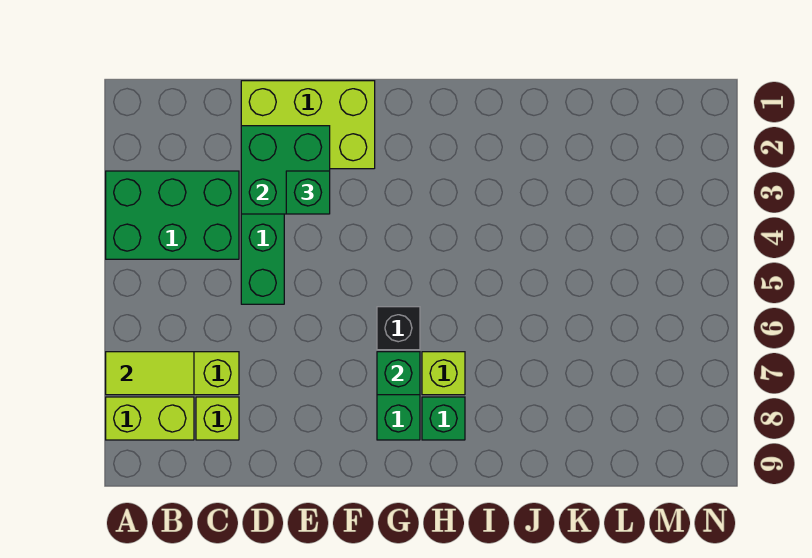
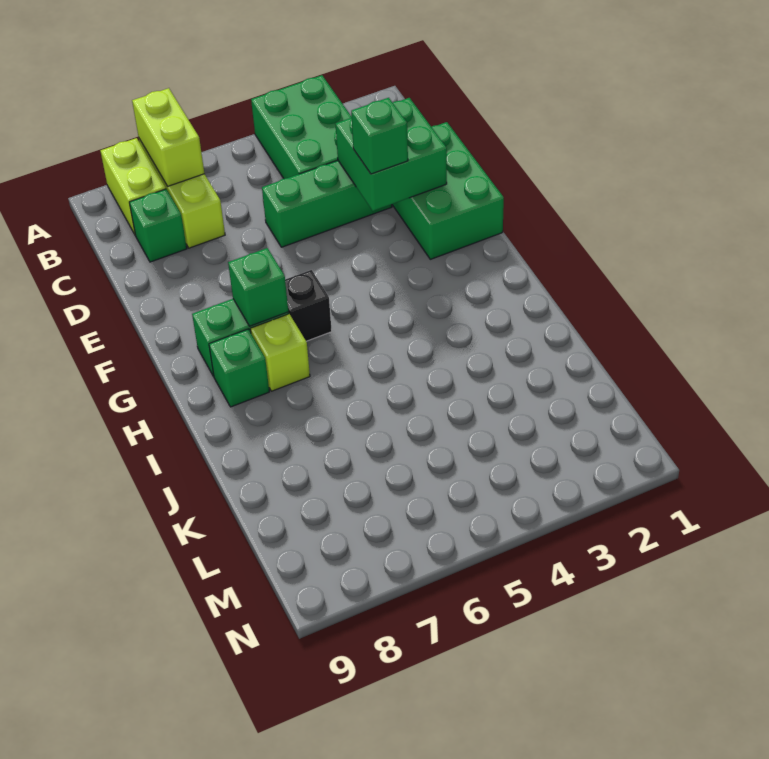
lime tile A7:B7 level 2 -> lime brick A7:B7 level 2
lime brick C8 level 1 -> green brick C8 level 1
lime brick D1:F2 level 1 -> green brick D1:F2 level 1

